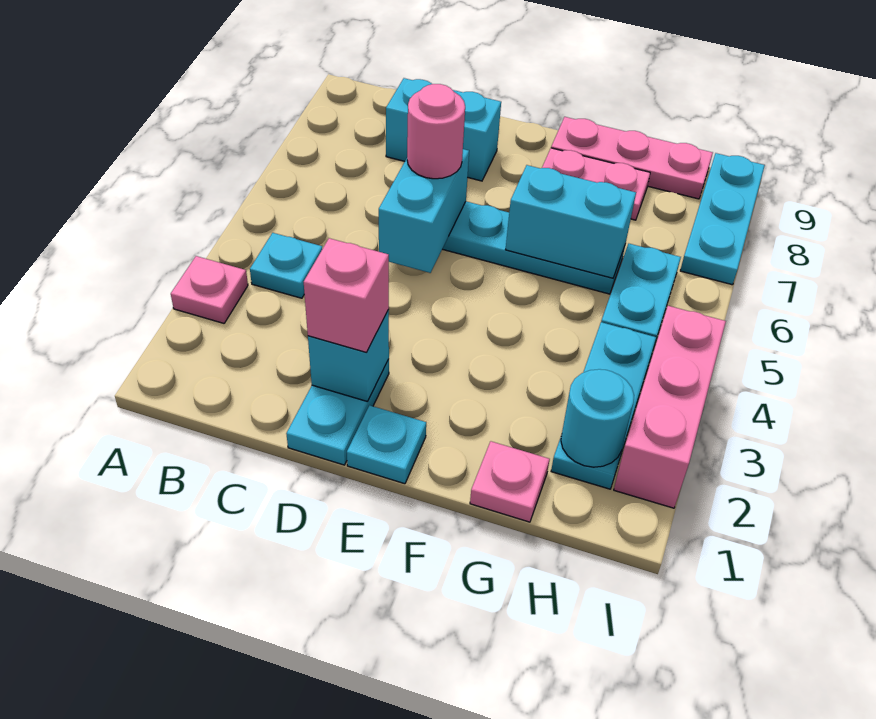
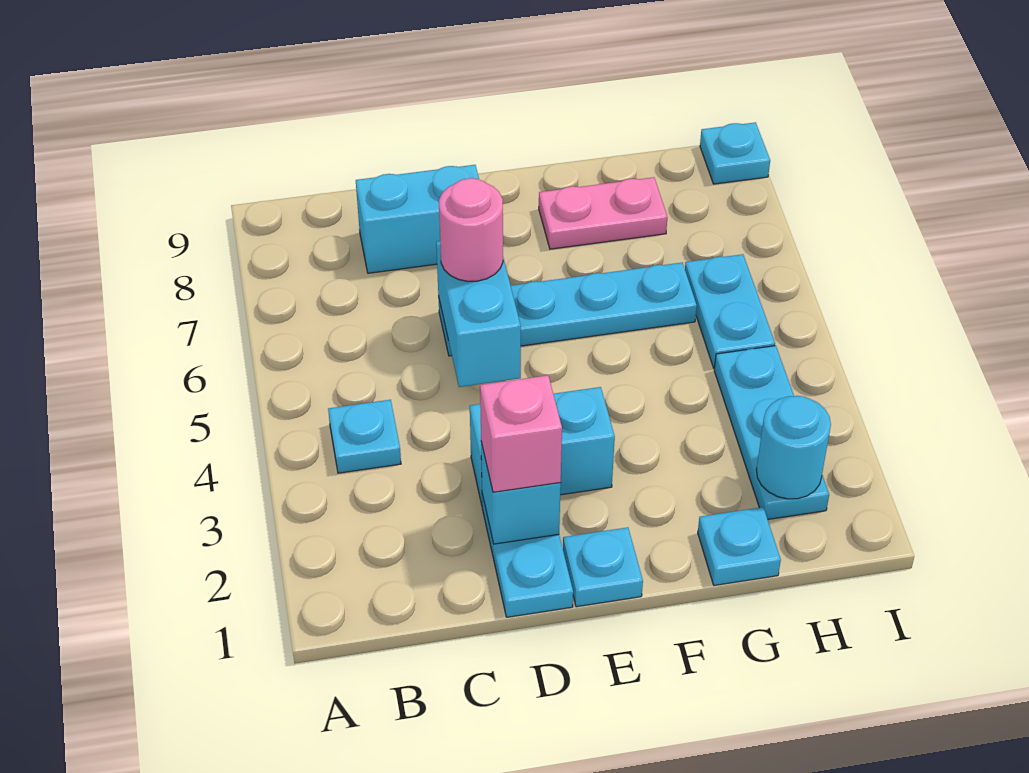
pink plate A3 level 1 -> none
cyan brick F6:G6 level 2 -> cyan brick D3:E3 level 1
pink plate F9:H9 level 1 -> none
pink plate G1 level 1 -> cyan plate G1 level 1
pink brick I2:I4 level 1 -> none
cyan plate I7:I9 level 1 -> cyan plate I9 level 1

